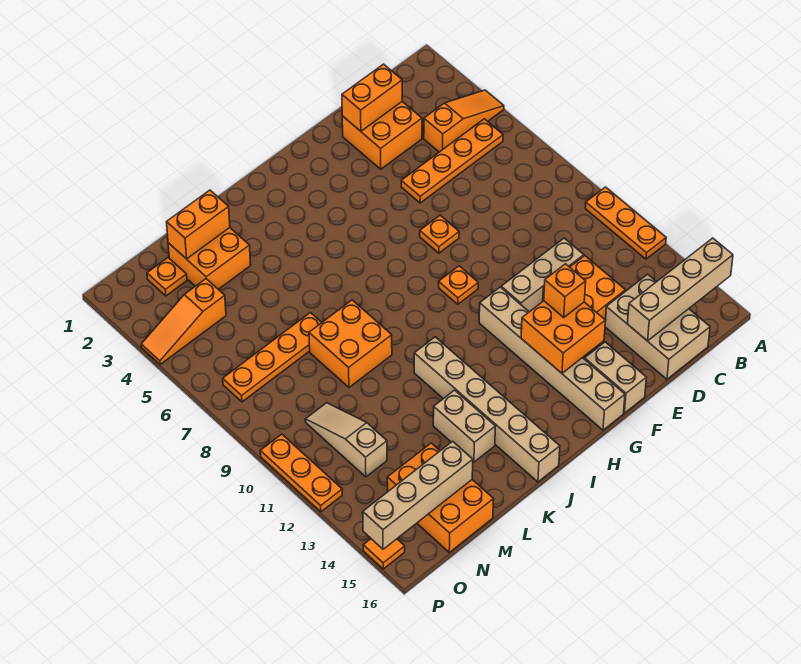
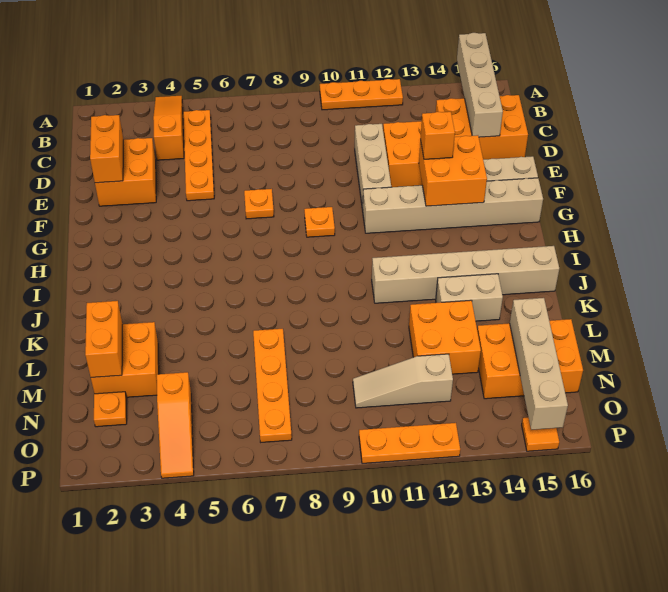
tan brick C14:D16 level 1 -> orange brick C14:D16 level 1
orange brick K8:L9 level 1 -> orange brick L12:M13 level 1

